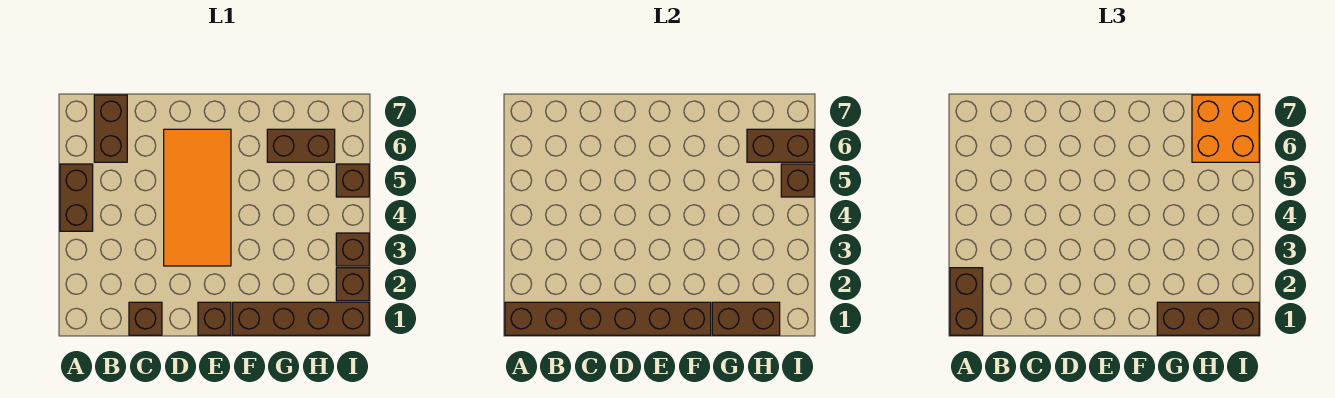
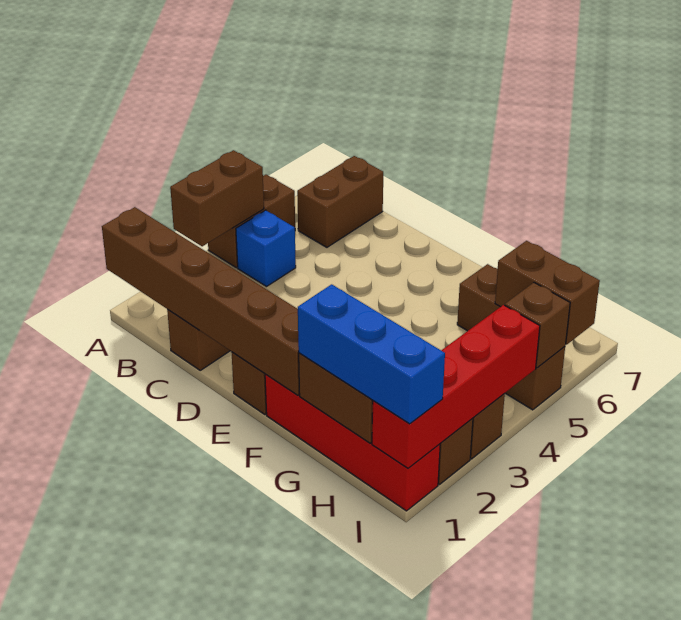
brown brick A1:A2 level 3 -> brown brick A3:A4 level 2
none -> blue brick B4 level 1
orange tile D3:E6 level 1 -> none
brown brick F1:I1 level 1 -> red brick F1:I1 level 1
brown brick G1:I1 level 3 -> blue brick G1:I1 level 3
orange brick H6:I7 level 3 -> none
none -> red brick I1:I4 level 2

